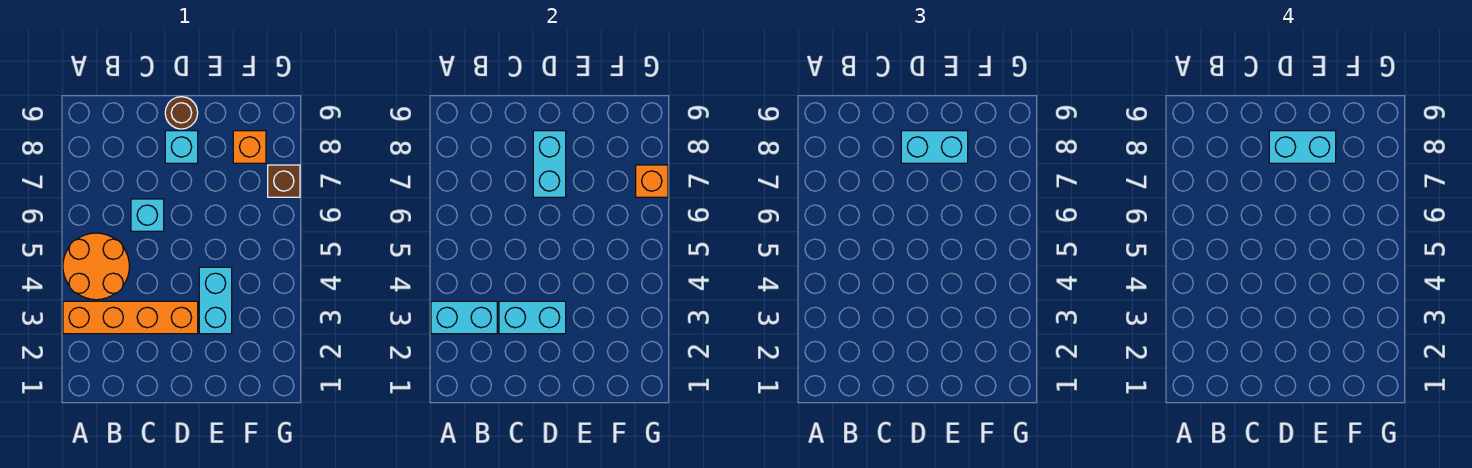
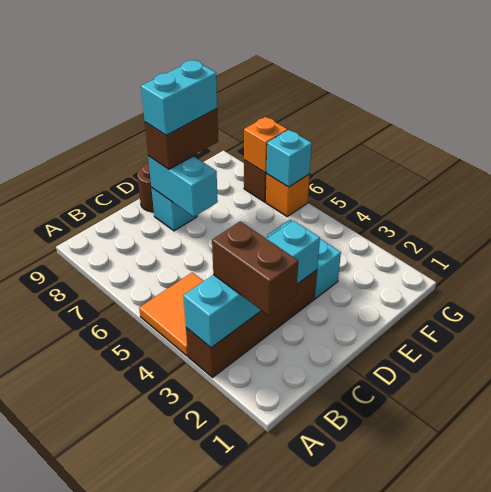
orange brick A3:D3 level 1 -> brown brick A3:D3 level 1
orange round brick A4:B5 level 1 -> orange tile A4:B5 level 1
none -> brown brick B2:B3 level 3
cyan brick C6 level 1 -> cyan brick G6 level 2
cyan brick D8:E8 level 3 -> brown brick D8:E8 level 3
orange brick F8 level 1 -> orange brick G6 level 1

